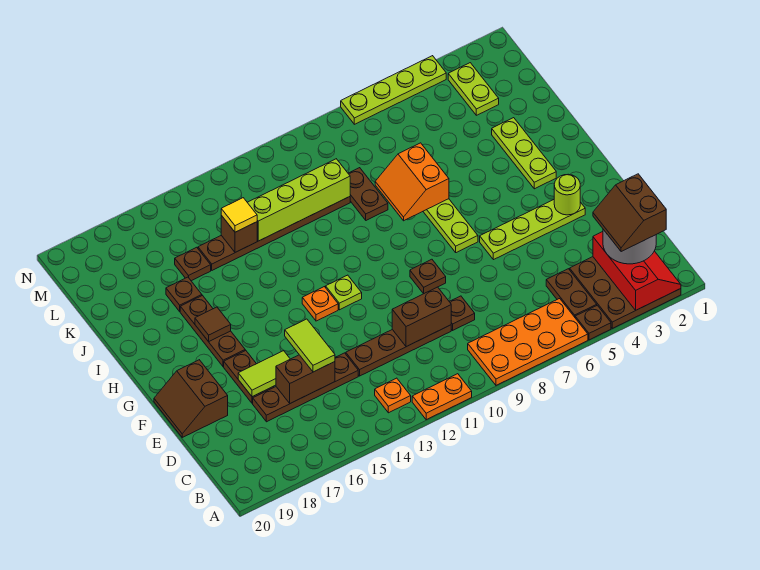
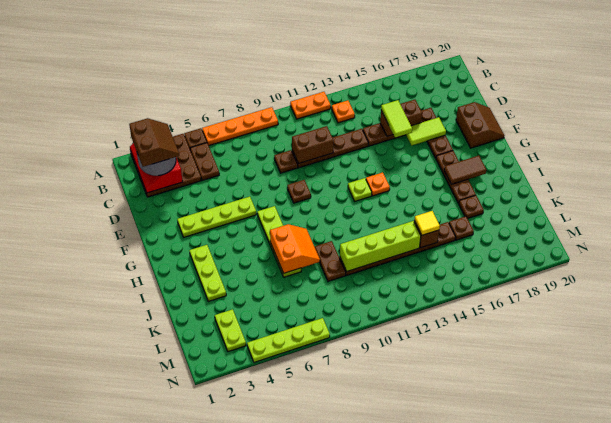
orange plate A6:B9 level 1 -> orange plate A6:A9 level 1
lime round brick F3 level 2 -> none
brown tile H17 level 2 -> brown tile H17:H18 level 2

